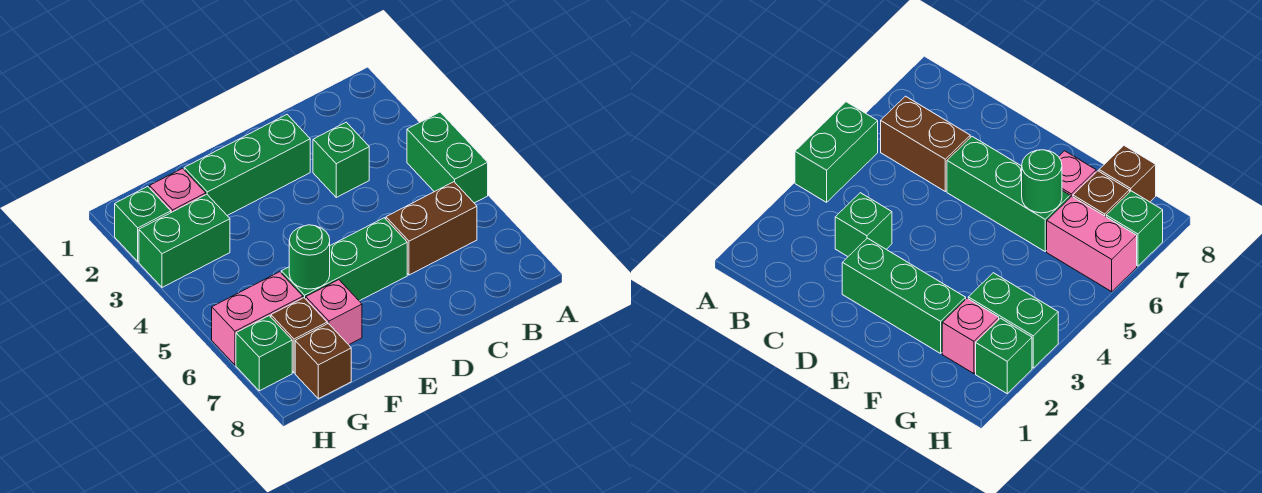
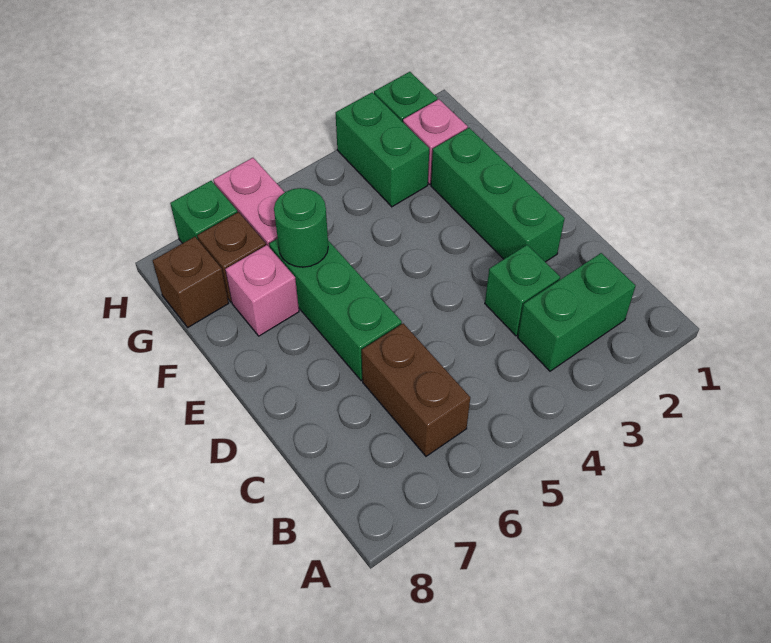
green brick A4:A5 level 1 -> green brick B2:B3 level 1

